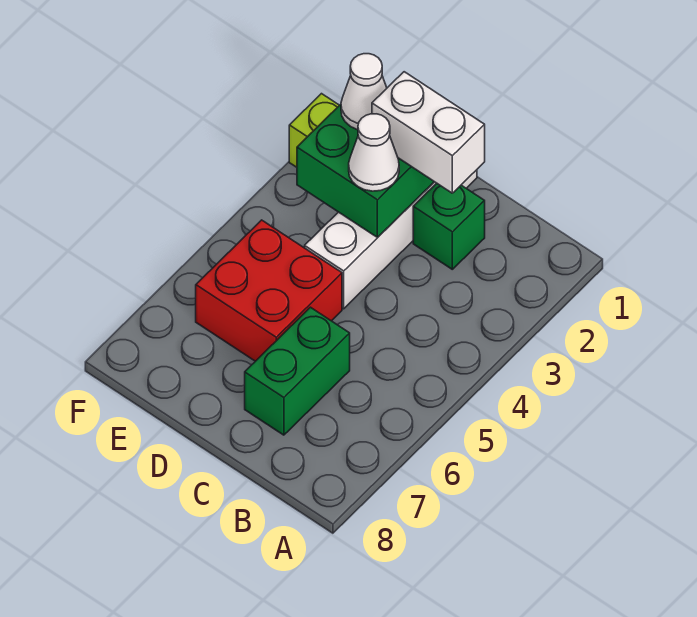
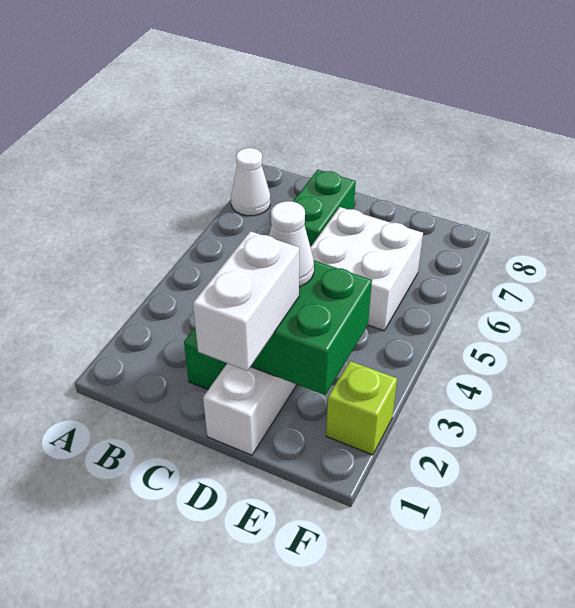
white brick C2:D2 level 3 -> white brick D1:D2 level 3
red brick D5:E6 level 1 -> white brick D5:E6 level 1
white cone E2 level 3 -> white cone A7 level 1

